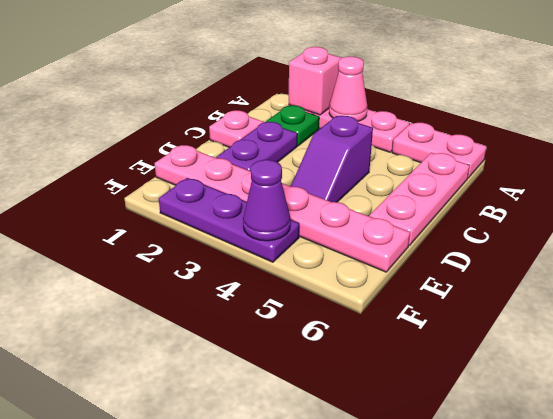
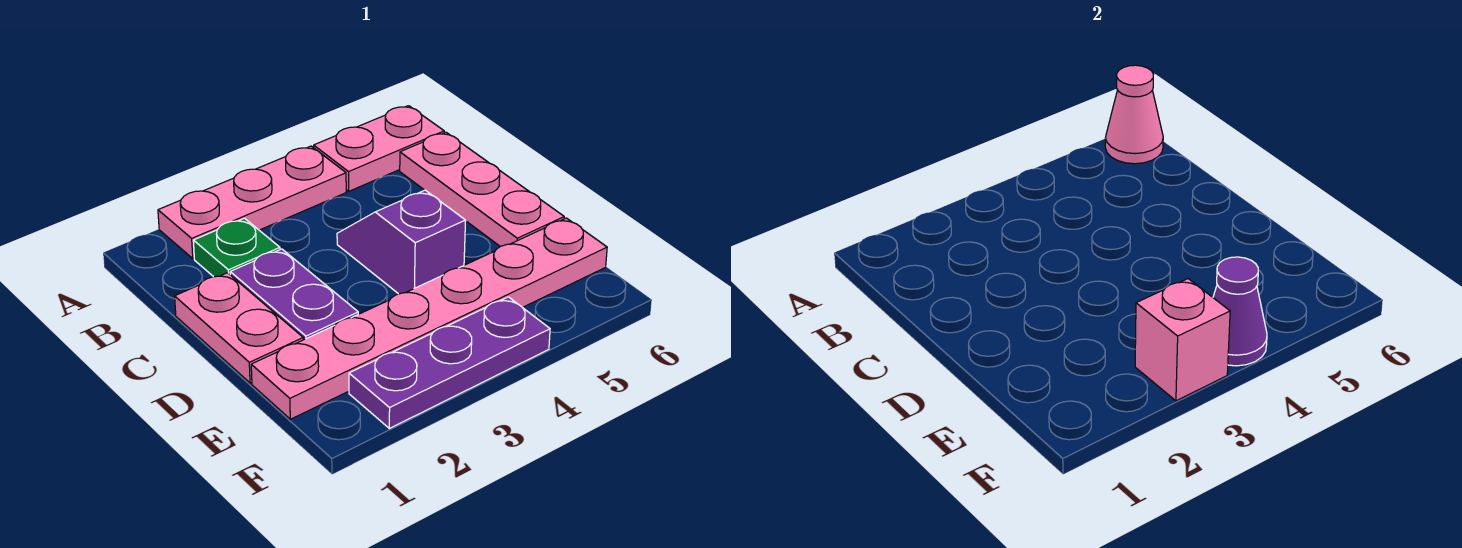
pink brick A2 level 2 -> pink brick F3 level 2
pink cone A3 level 2 -> pink cone A6 level 2
pink plate C1 level 1 -> pink plate C1:D1 level 1
purple slope C4:D4 level 1 top C -> purple slope C4:D4 level 1 top D

